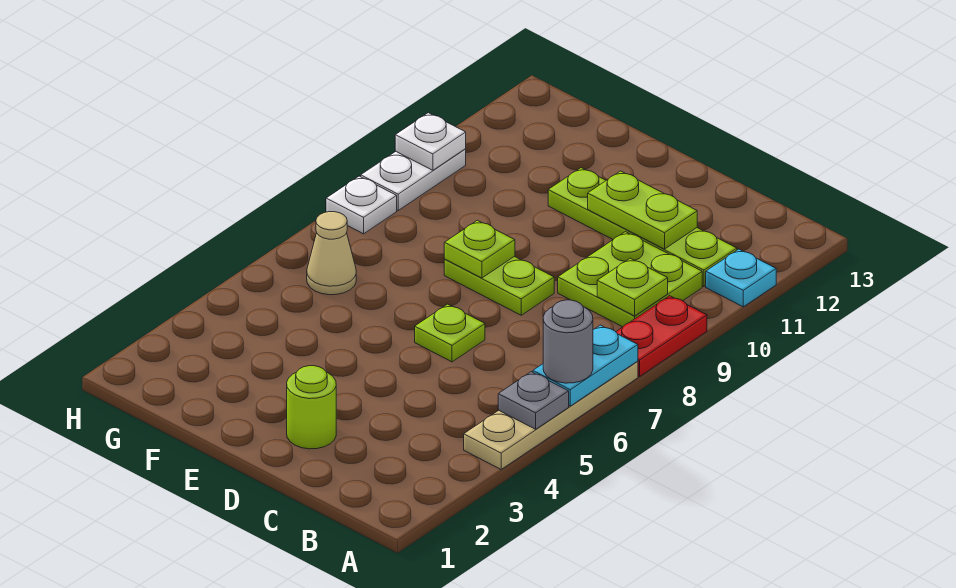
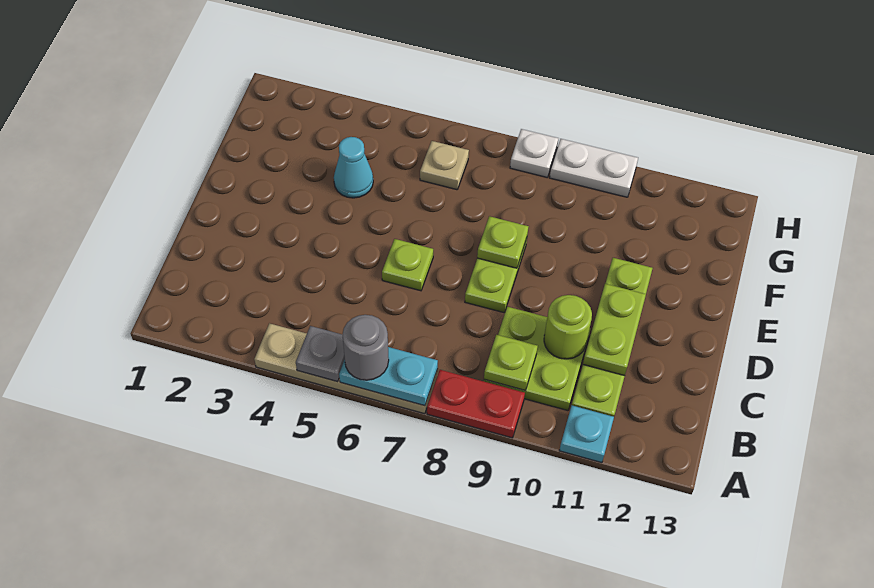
lime round brick D2 level 1 -> lime round brick C10 level 2
none -> cyan cone F4 level 1
tan cone G6 level 1 -> tan plate G6 level 1
white plate H10 level 2 -> none

